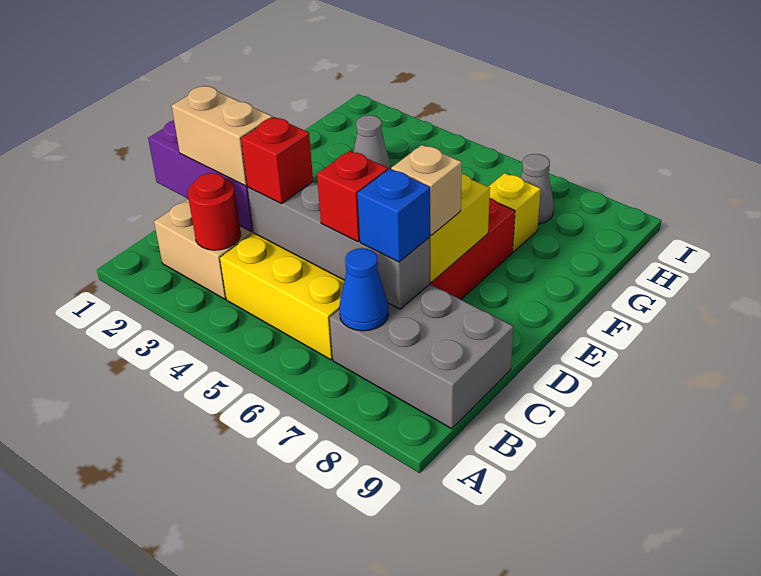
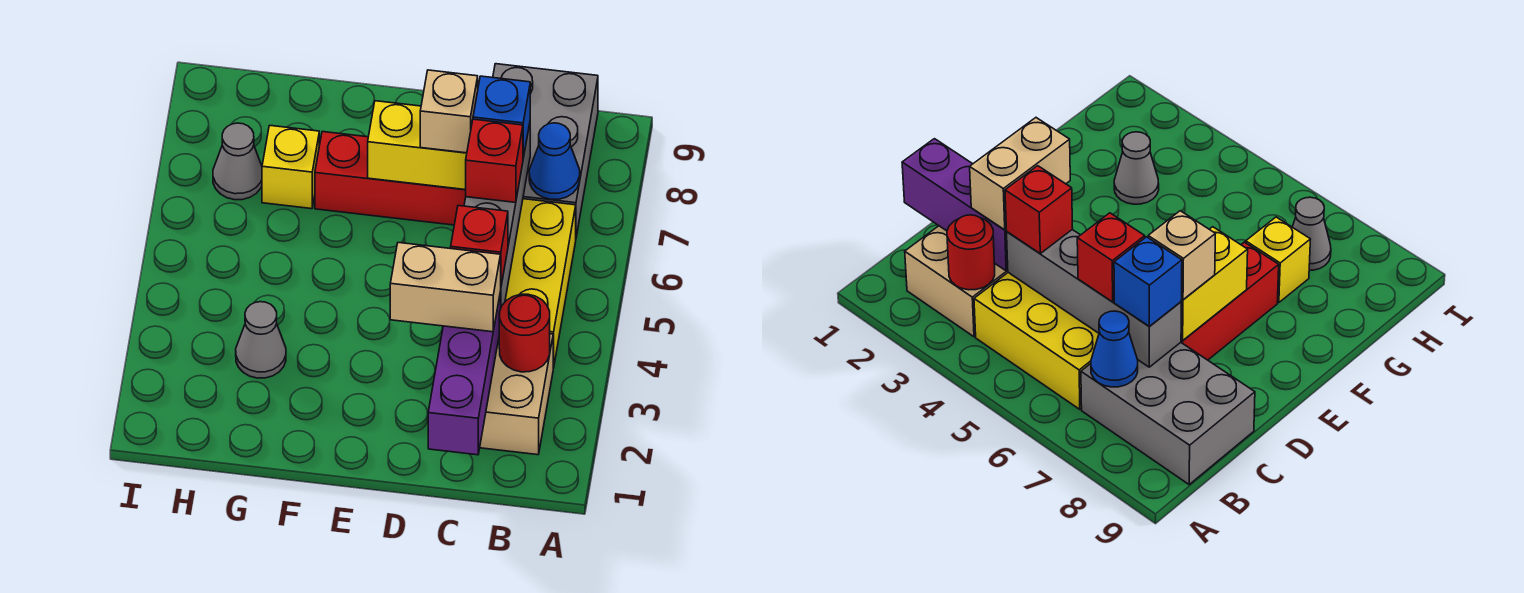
tan brick C2:C3 level 3 -> tan brick C3:D3 level 3

